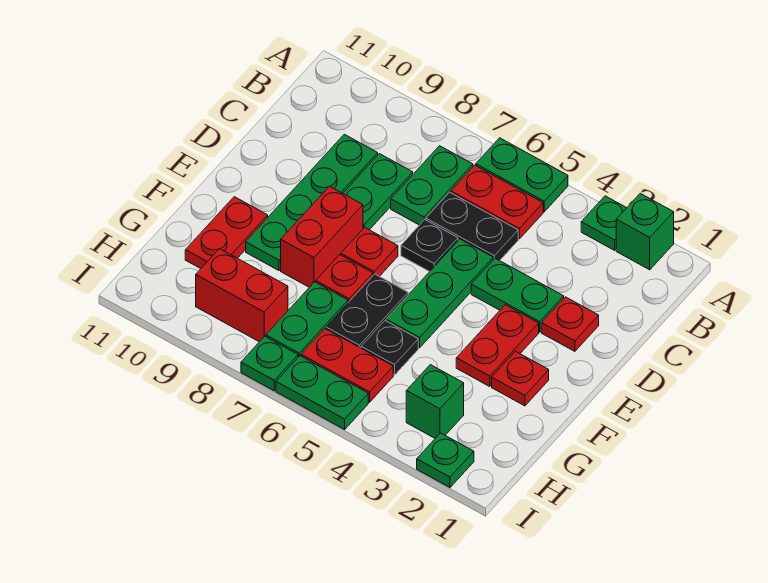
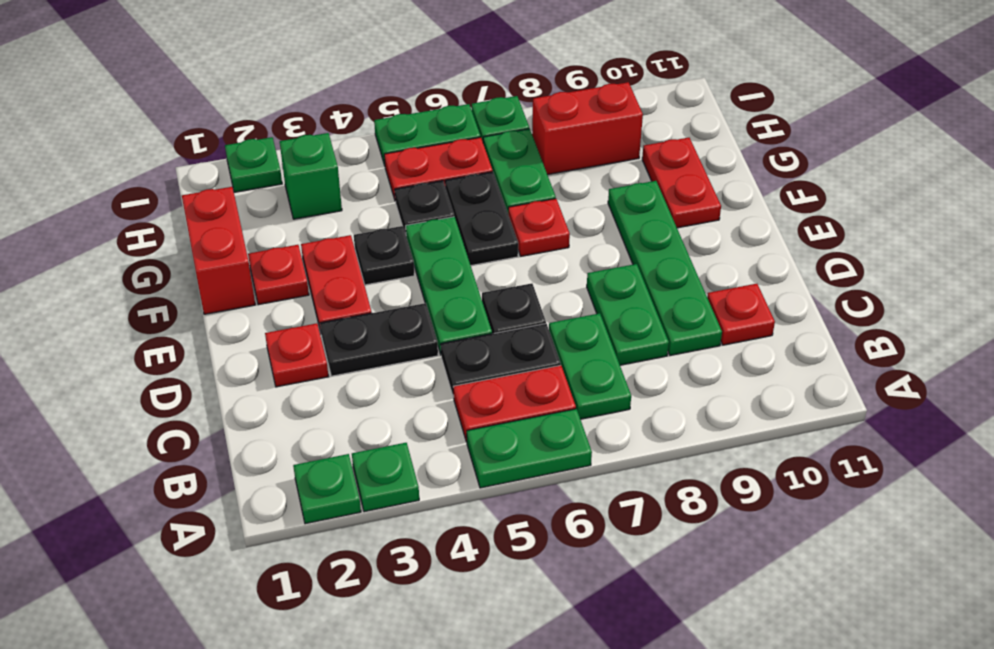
green brick A2 level 1 -> green plate A2 level 1
green plate D3:D4 level 1 -> black plate D3:D4 level 1
red plate E7 level 1 -> red plate C10 level 1
red brick E8:F8 level 1 -> red brick F1:G1 level 1
none -> black plate F4 level 1

